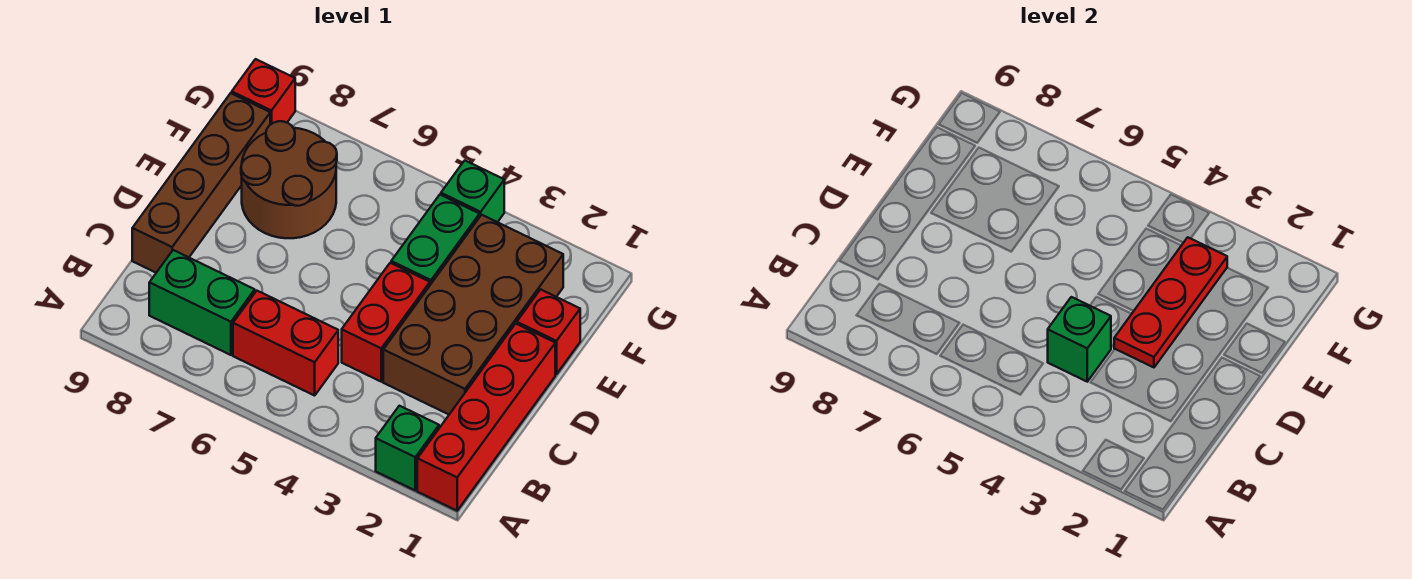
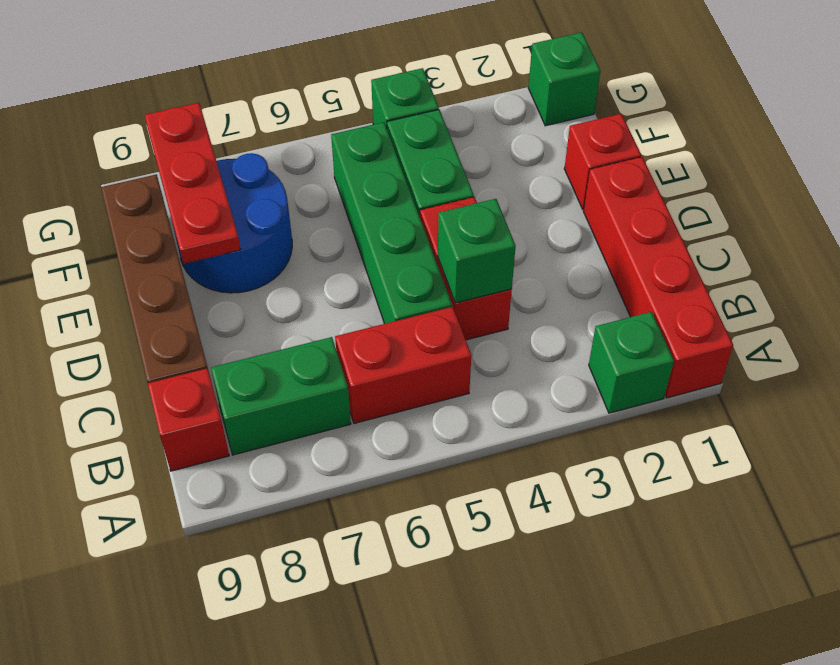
brown brick C2:F3 level 1 -> none
none -> green brick C5:F5 level 1
red plate D3:F3 level 2 -> red plate E8:G8 level 2
brown round brick E7:F8 level 1 -> blue round brick E7:F8 level 1
none -> green brick G1 level 1
red brick G9 level 1 -> red brick B9 level 1

